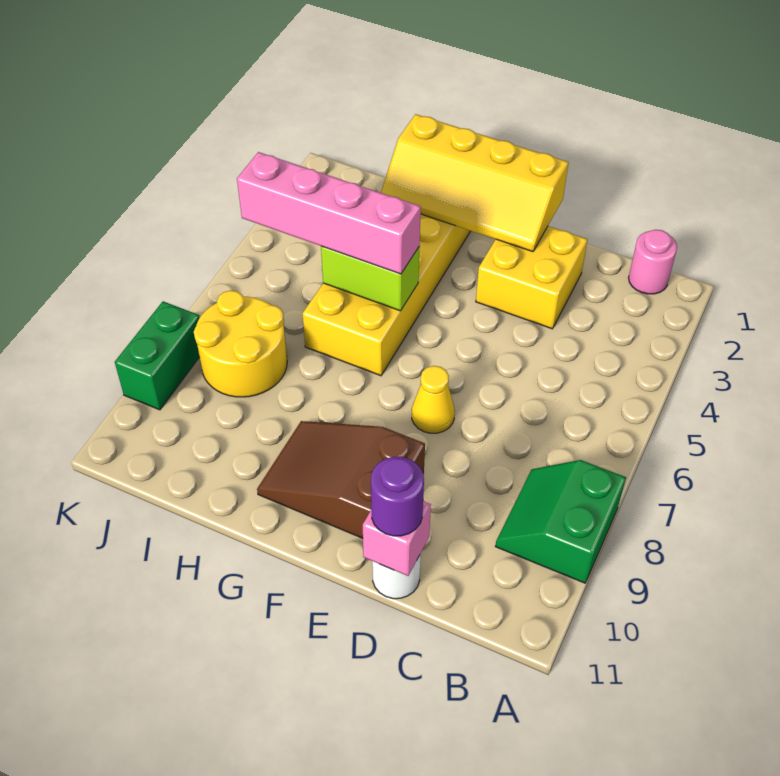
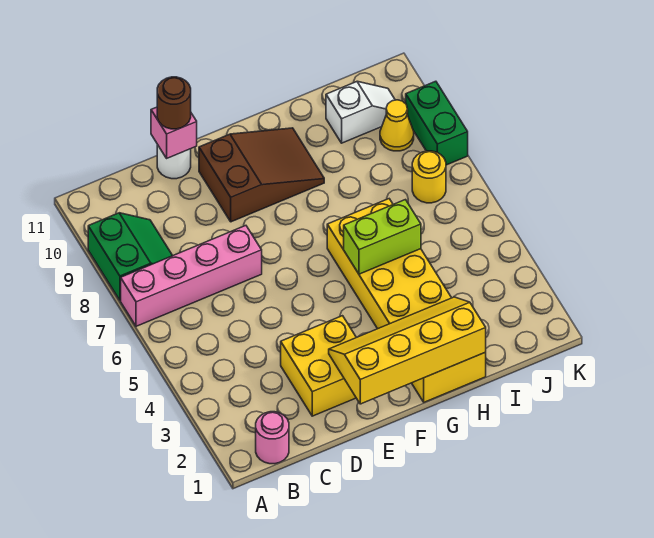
purple round brick D11 level 3 -> brown round brick D11 level 3
yellow cone E7 level 1 -> yellow cone J9 level 1
pink brick G5:J5 level 3 -> pink brick A7:D7 level 1
yellow round brick I7:J8 level 1 -> yellow round brick J7 level 1
none -> white slope I10:J10 level 1 top I

